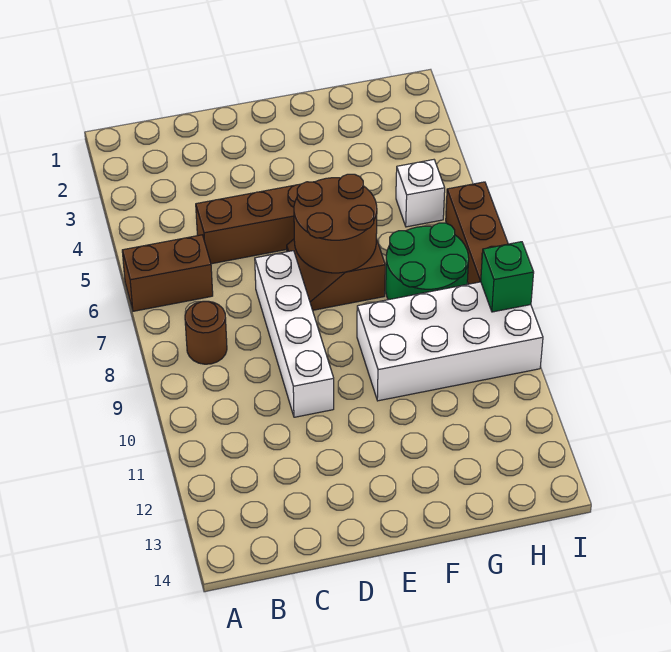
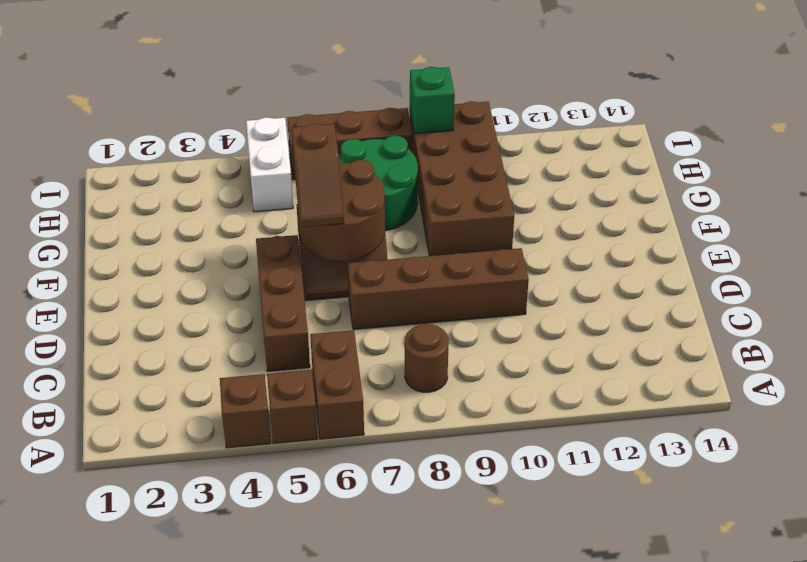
none -> brown brick A4 level 1
none -> brown brick A5 level 1
white brick D7:D10 level 1 -> brown brick D7:D10 level 1
none -> brown slope E6:F6 level 3 top F
white brick F9:I10 level 1 -> brown brick F9:I10 level 1
white brick H5 level 1 -> white brick H5:I5 level 1

